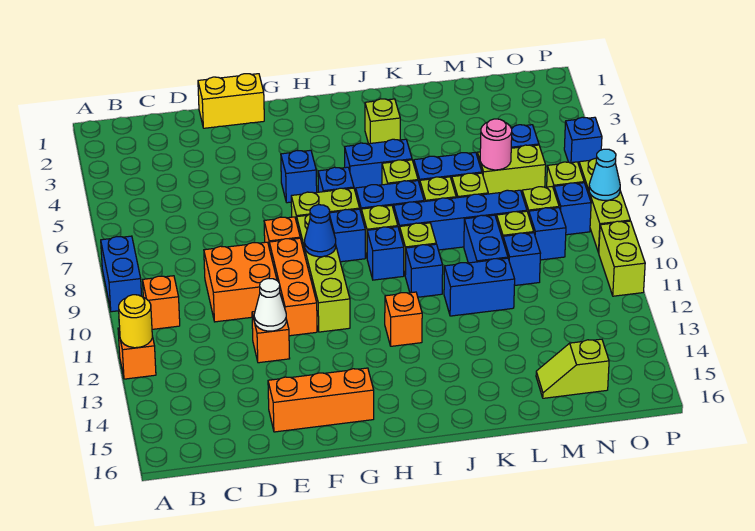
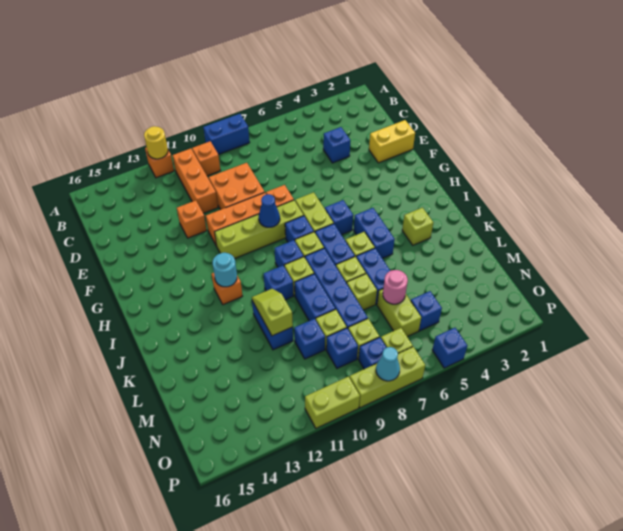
yellow brick E1:F1 level 1 -> yellow brick E1:E2 level 1
white cone E12 level 2 -> none
orange brick E15:G15 level 1 -> orange brick B11:D11 level 1
blue brick G5 level 1 -> blue brick D4 level 1
none -> cyan round brick I12 level 2
blue brick L9:L10 level 1 -> blue brick K9:L9 level 1
lime slope M15:N15 level 1 top N -> lime slope K11:L11 level 2 top L

